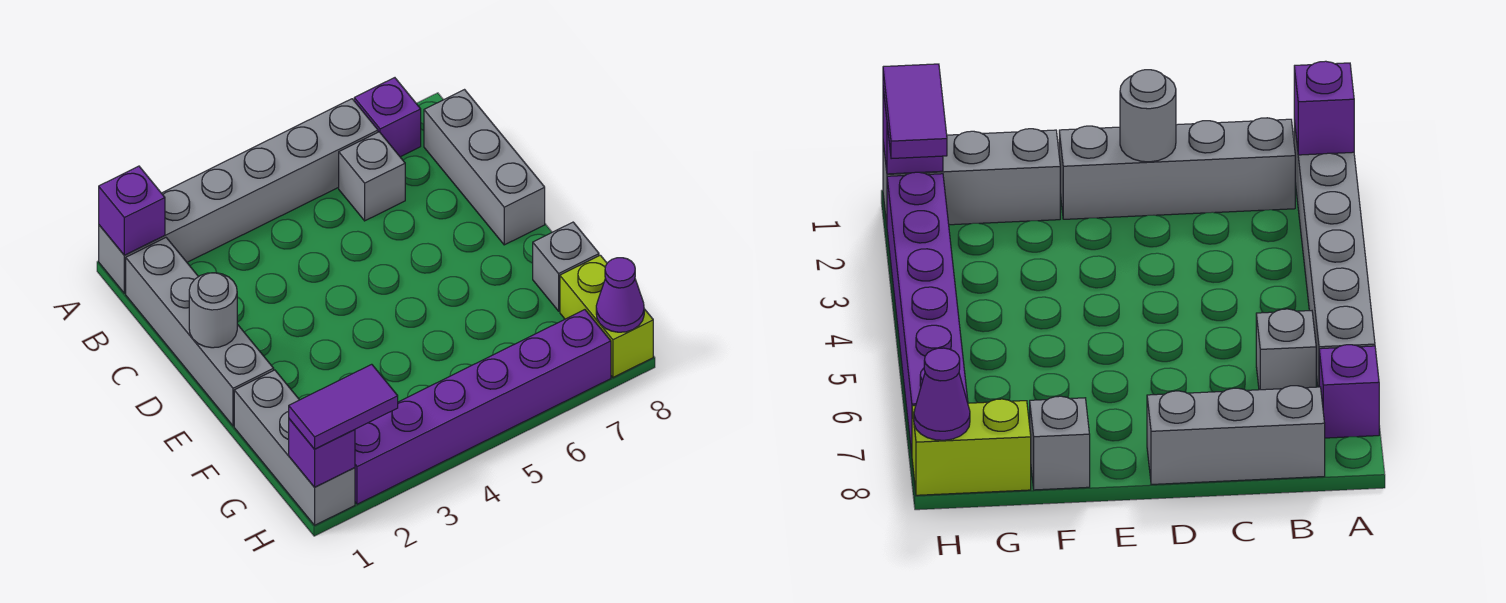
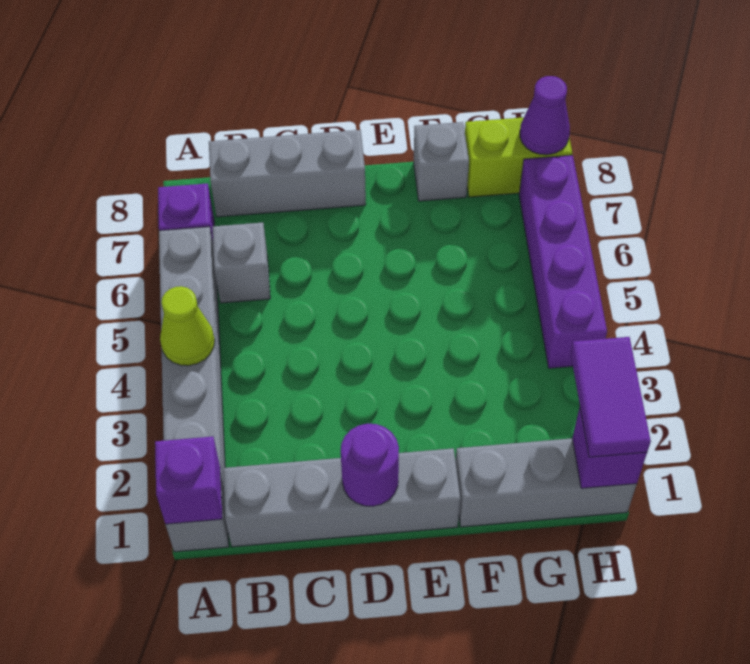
none -> lime cone A4 level 2
grey round brick D1 level 2 -> purple round brick D1 level 2
purple brick H2:H7 level 1 -> purple brick H4:H7 level 1

